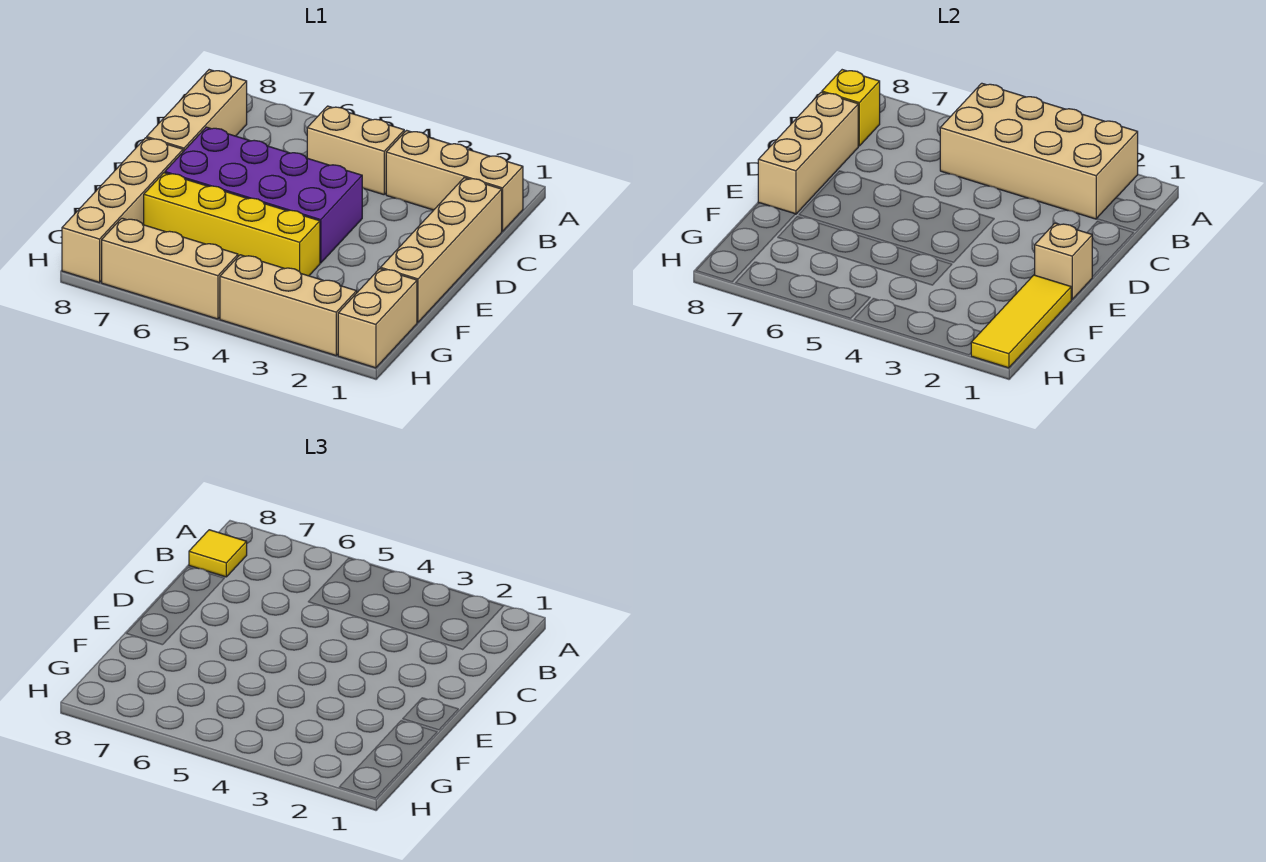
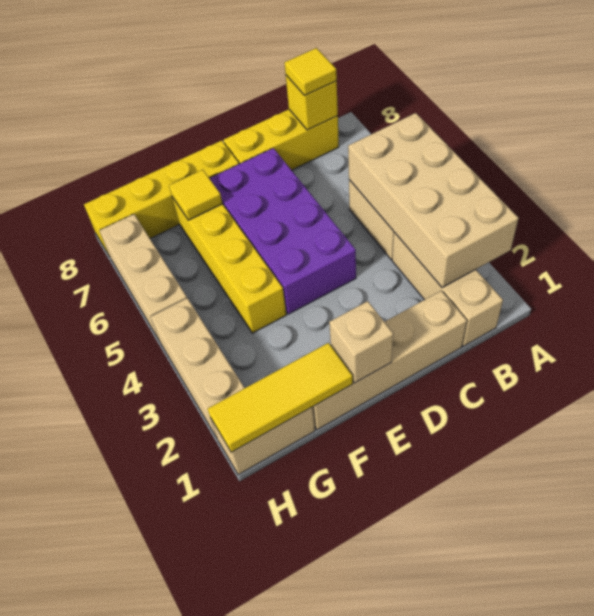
tan brick B8:D8 level 1 -> yellow brick B8:D8 level 1
tan brick C8:E8 level 2 -> none
tan brick E8:H8 level 1 -> yellow brick E8:H8 level 1
none -> yellow tile F7 level 2

